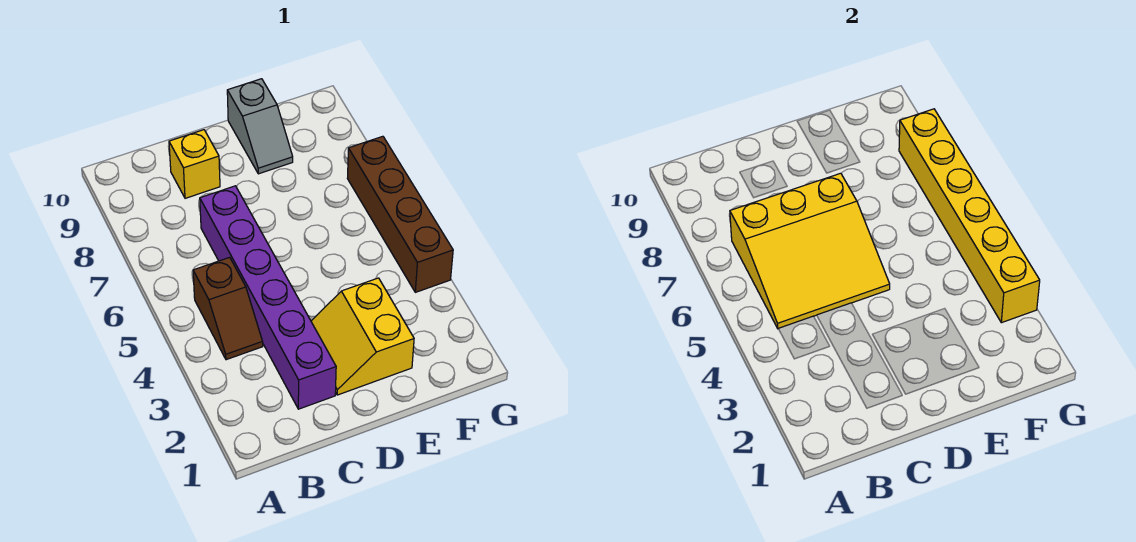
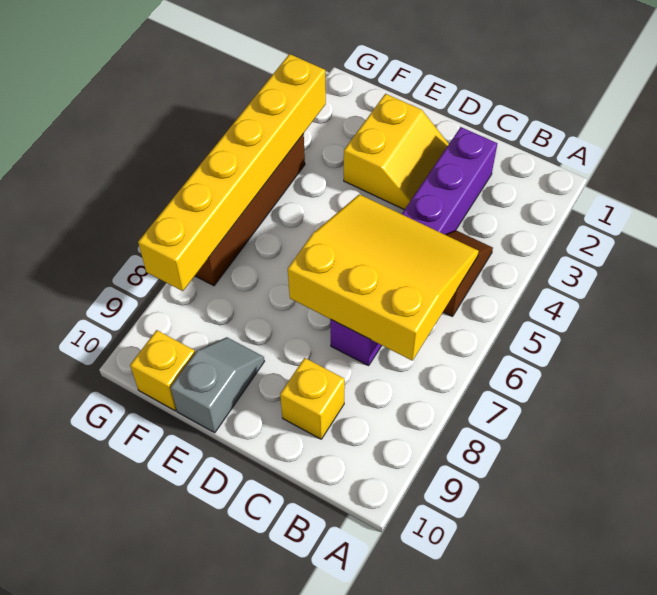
none -> yellow brick F10 level 1

